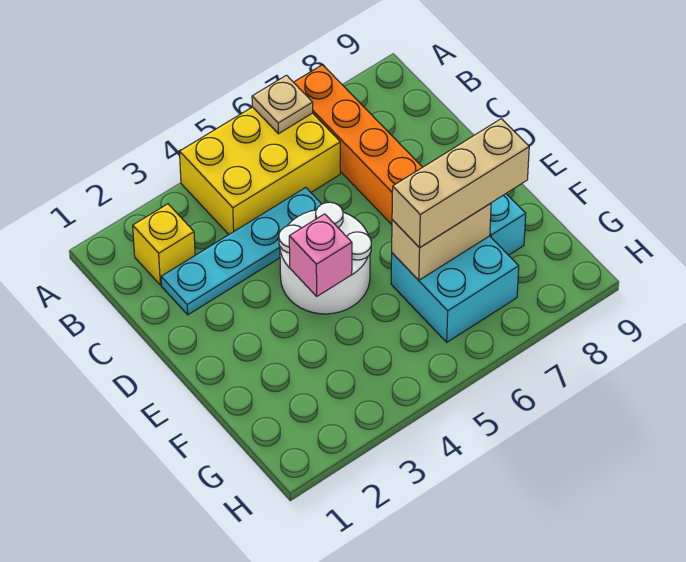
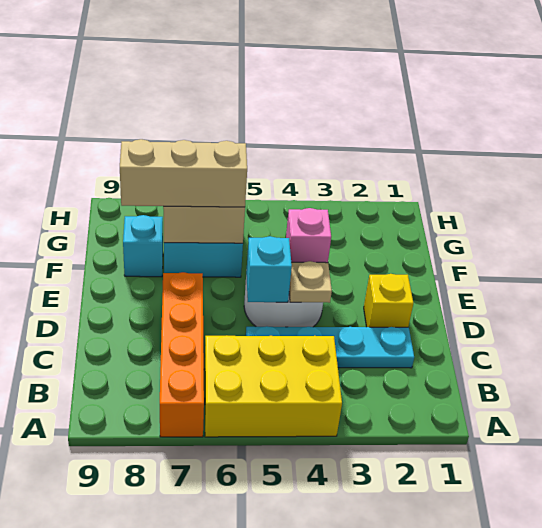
tan plate A6 level 2 -> tan plate D4 level 2
yellow brick B2 level 1 -> yellow brick D2 level 1
none -> cyan brick D5 level 2

